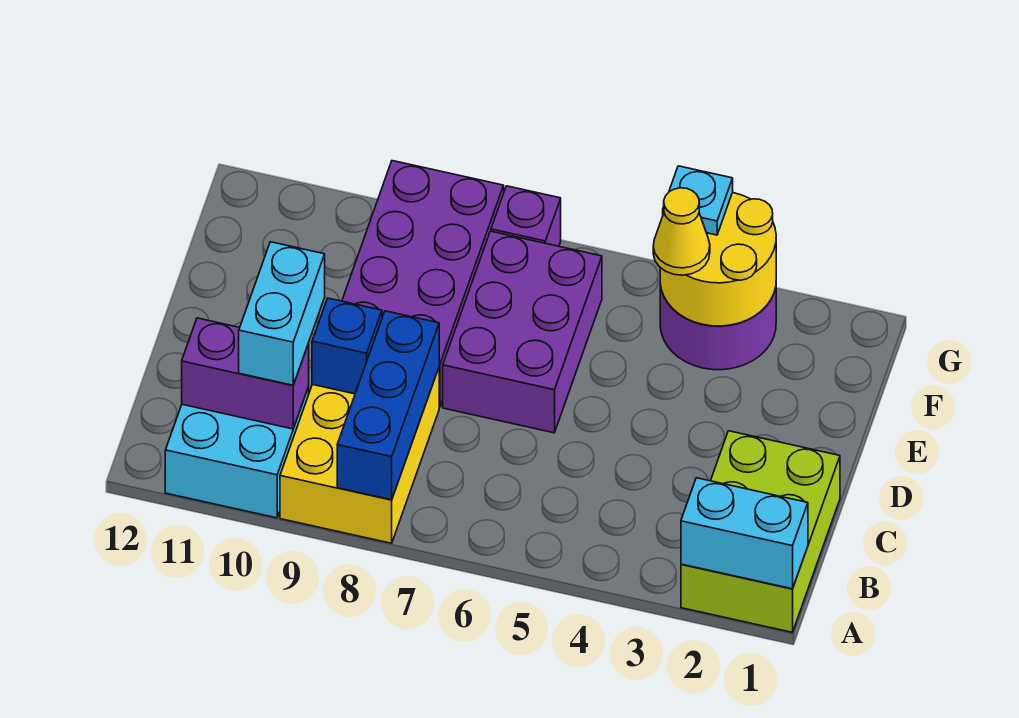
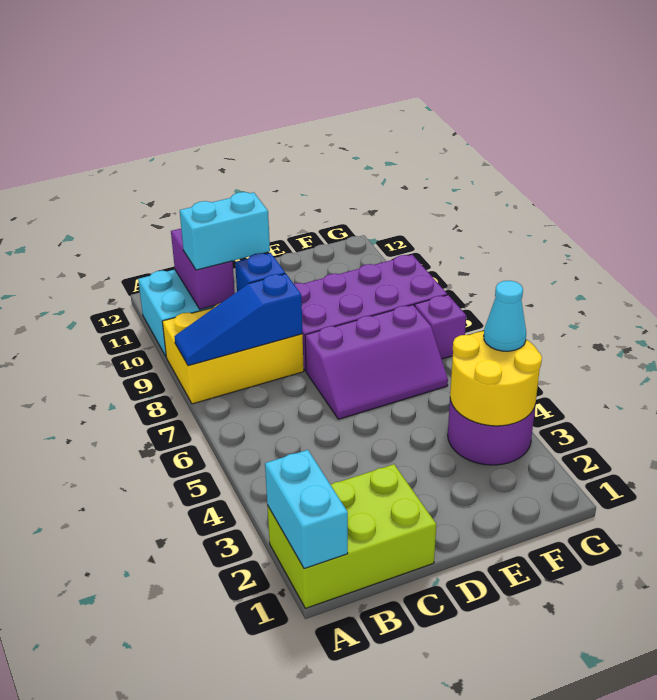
blue brick A8:C8 level 2 -> blue slope A8:C8 level 2 top C
purple brick D6:F7 level 1 -> purple slope D6:F7 level 1 top 7
yellow cone F4 level 3 -> none
cyan plate G4 level 3 -> cyan cone G4 level 3

